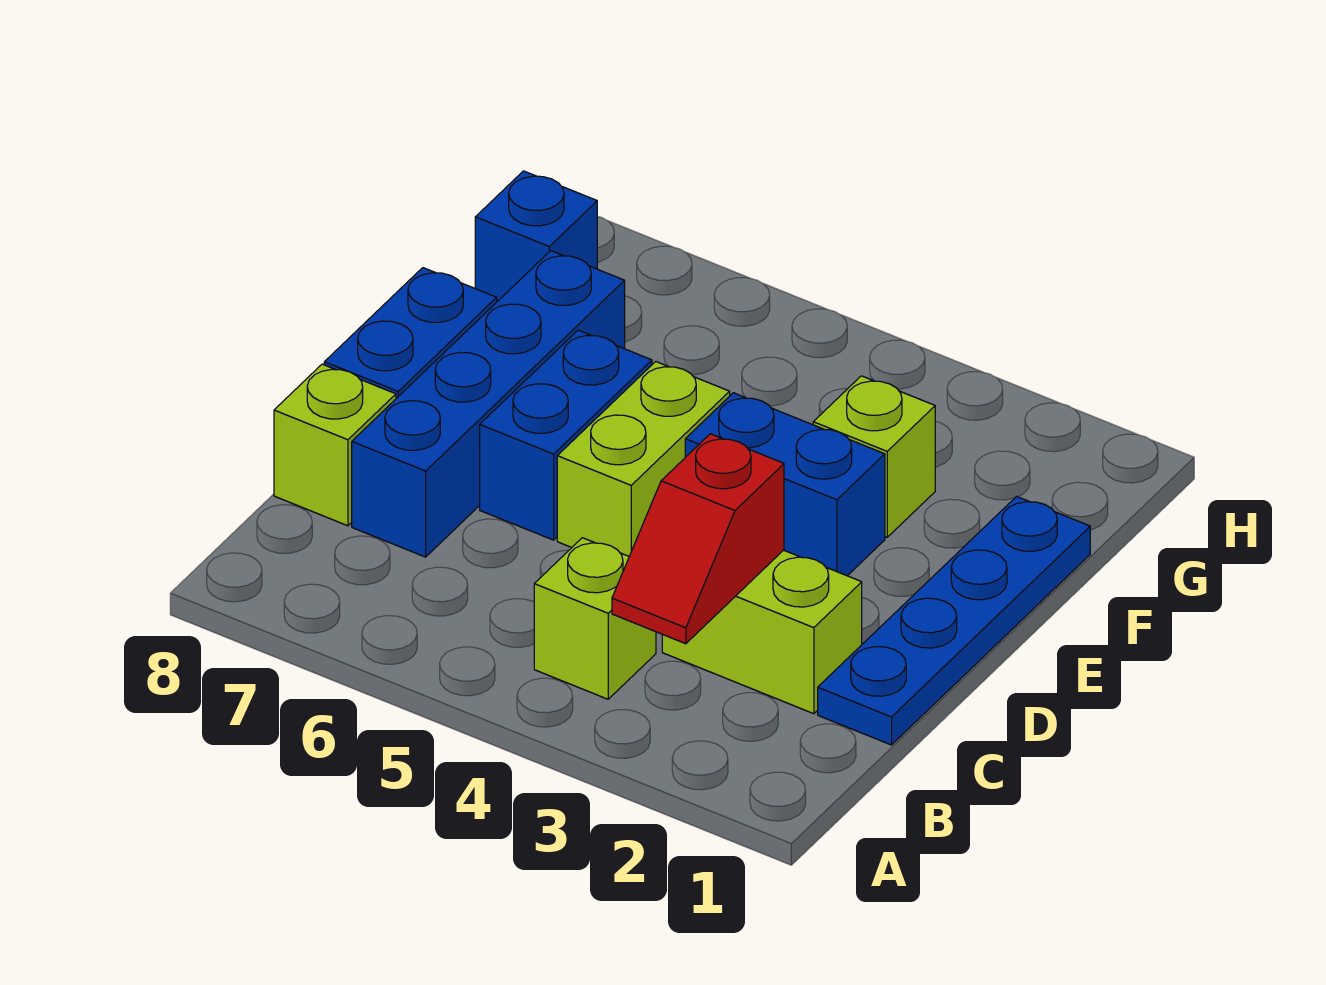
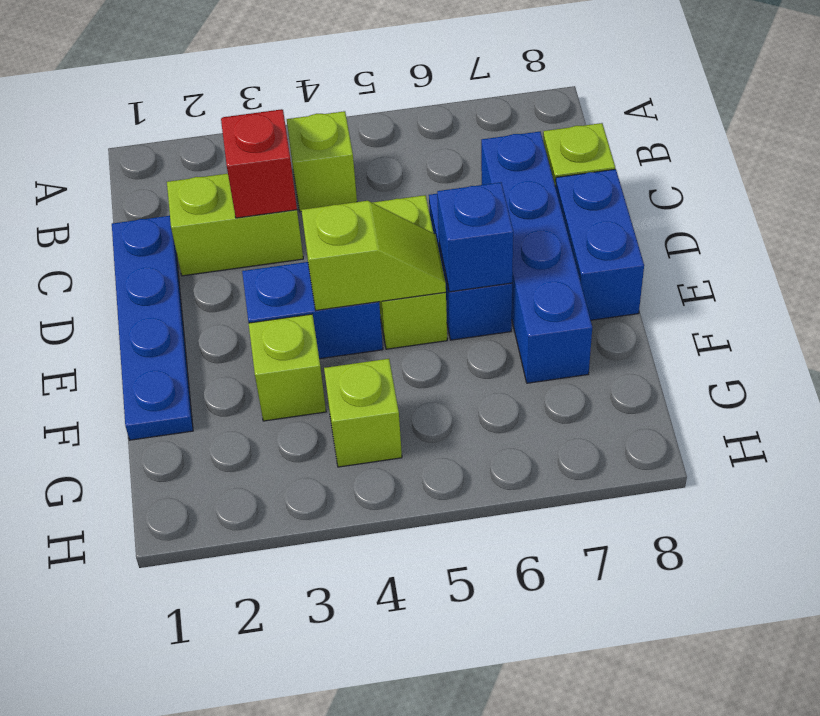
none -> lime slope E4:E5 level 2 top 4
none -> lime brick G4 level 1
blue brick G8 level 1 -> blue brick E6 level 2

